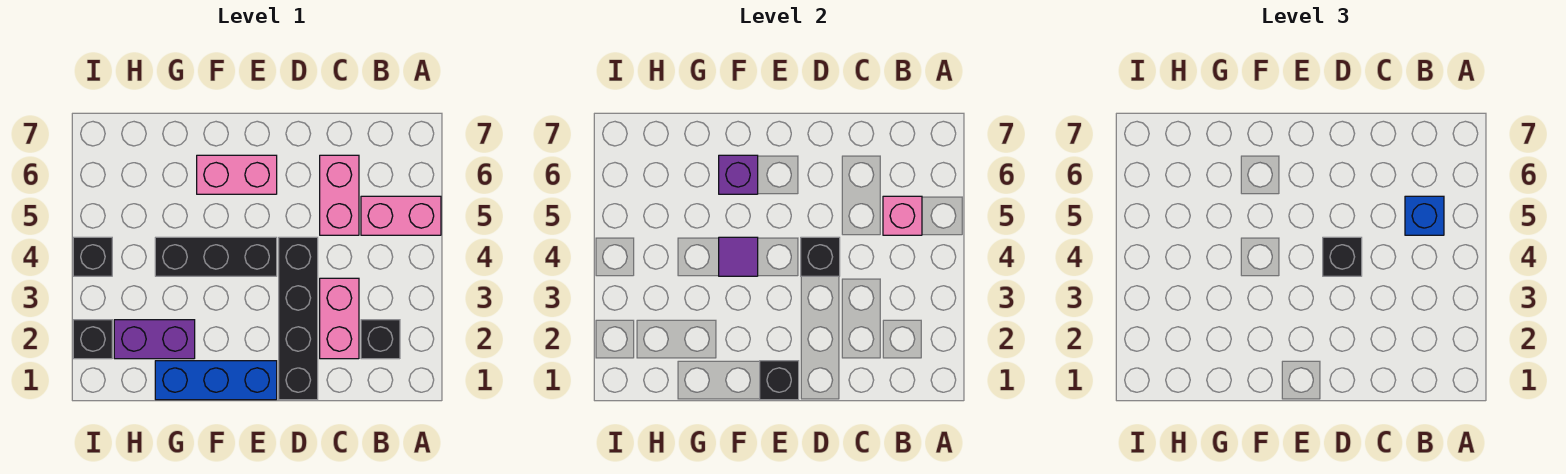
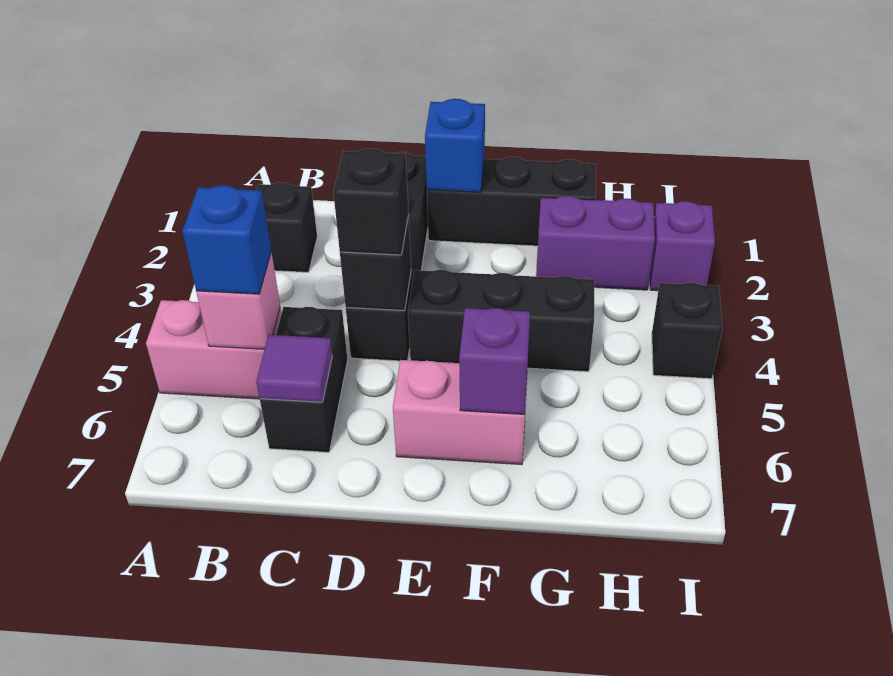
pink brick C2:C3 level 1 -> none
pink brick C5:C6 level 1 -> black brick C5:C6 level 1
blue brick E1:G1 level 1 -> black brick E1:G1 level 1
black brick E1 level 2 -> blue brick E1 level 2
purple tile F4 level 2 -> purple tile C6 level 2
black brick I2 level 1 -> purple brick I2 level 1

